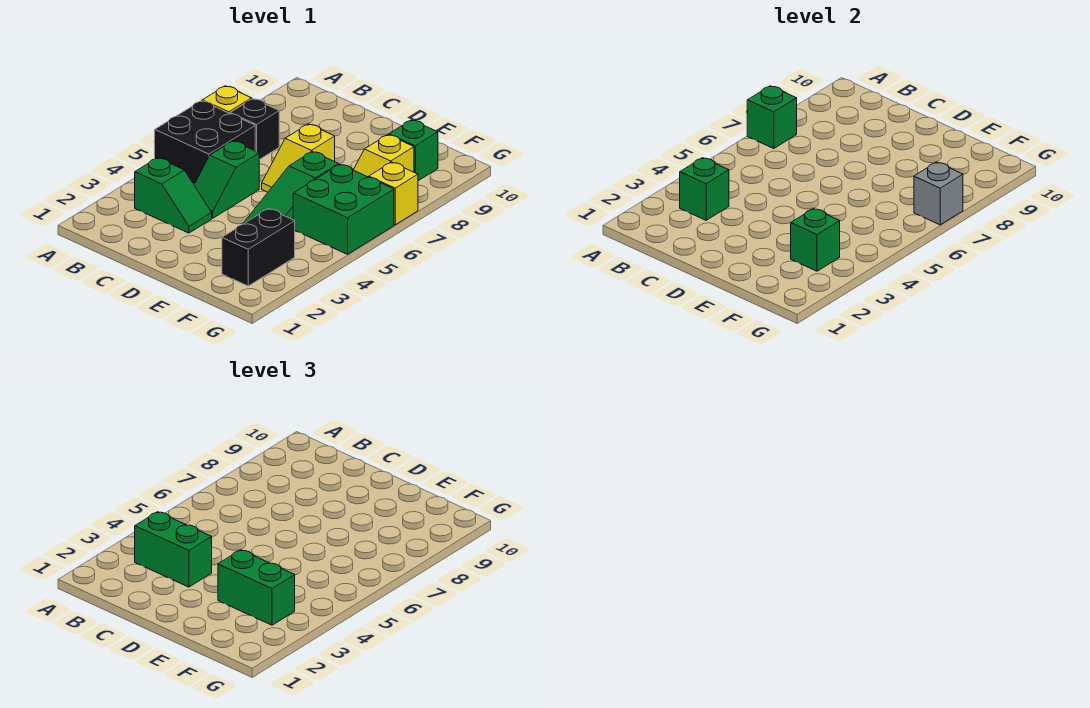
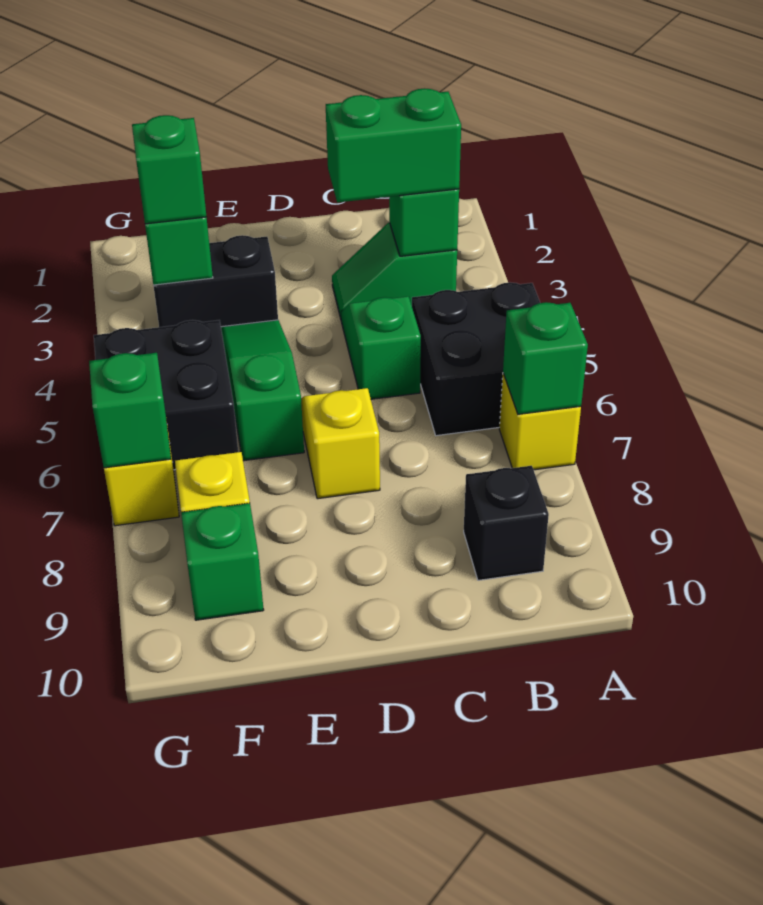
black brick B7 level 1 -> black brick B9 level 1
green brick E3:F3 level 3 -> green brick F3 level 3
black brick F2:F3 level 1 -> black brick E3:F3 level 1
green brick F5:G6 level 1 -> black brick F5:G6 level 1
grey brick G7 level 2 -> green brick G7 level 2

